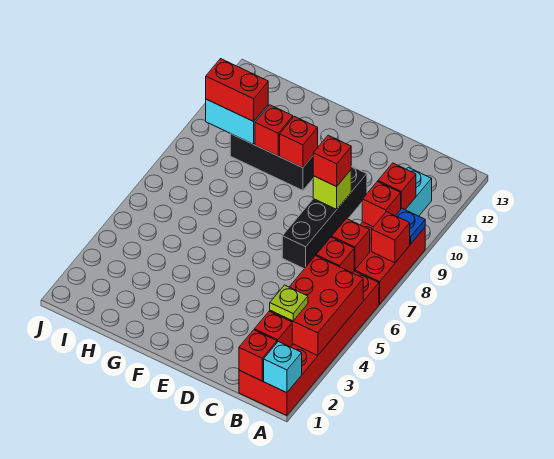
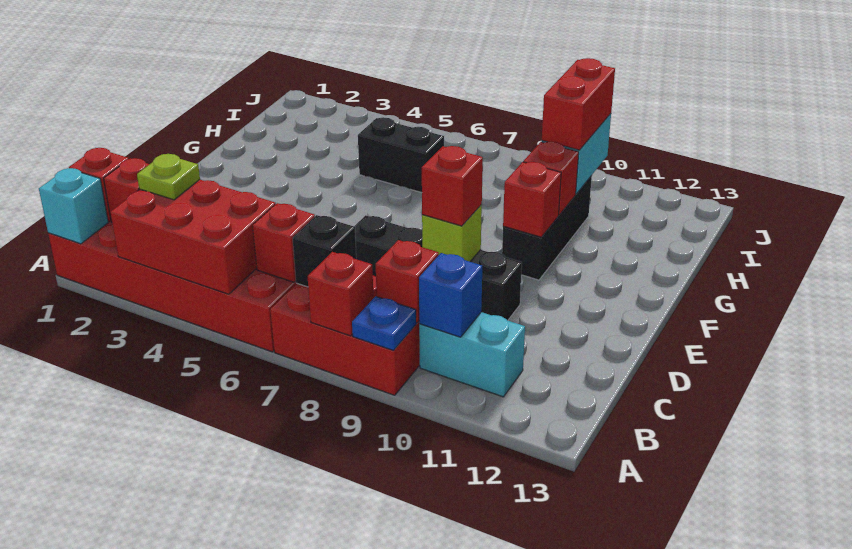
red brick B7 level 2 -> black brick B7 level 2
red brick B10 level 2 -> blue brick B10 level 2
none -> black brick H5:H6 level 1

